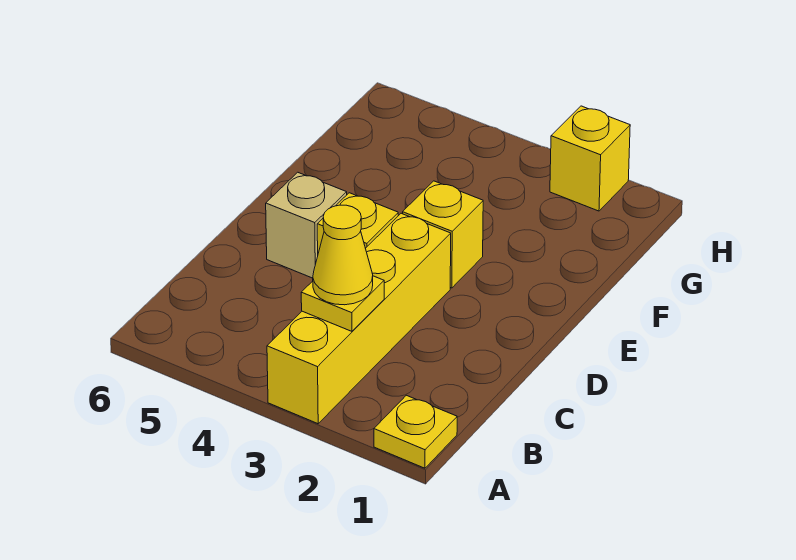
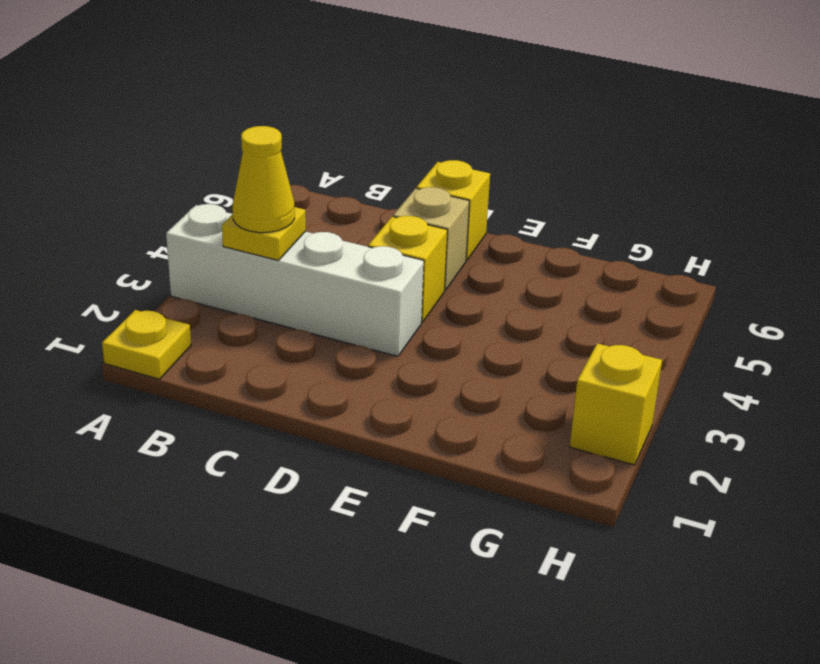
yellow brick A3:D3 level 1 -> white brick A3:D3 level 1
yellow brick E3 level 1 -> yellow brick D6 level 1

